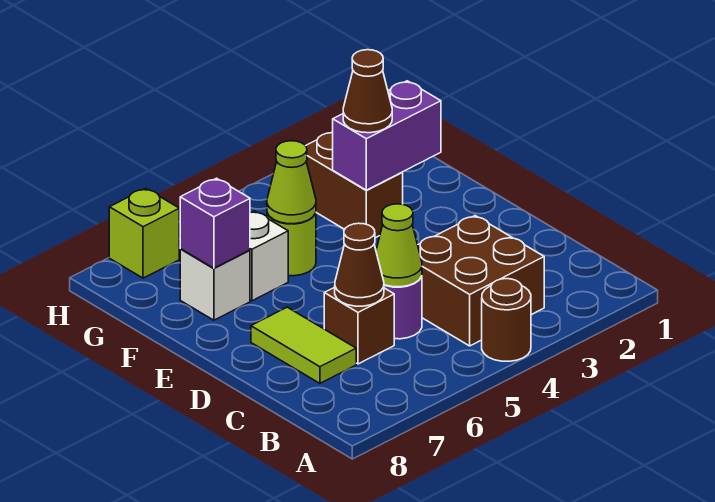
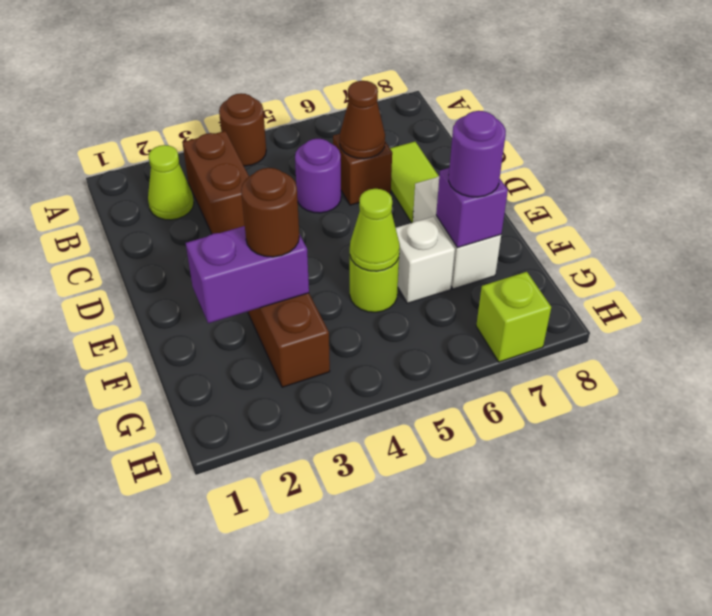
brown brick B3:C4 level 1 -> brown brick B3:C3 level 1
lime cone C5 level 2 -> lime cone B2 level 1
brown cone F3 level 3 -> brown round brick F3 level 3
white brick F7 level 1 -> white brick E7:F7 level 1
none -> purple round brick F7 level 3

